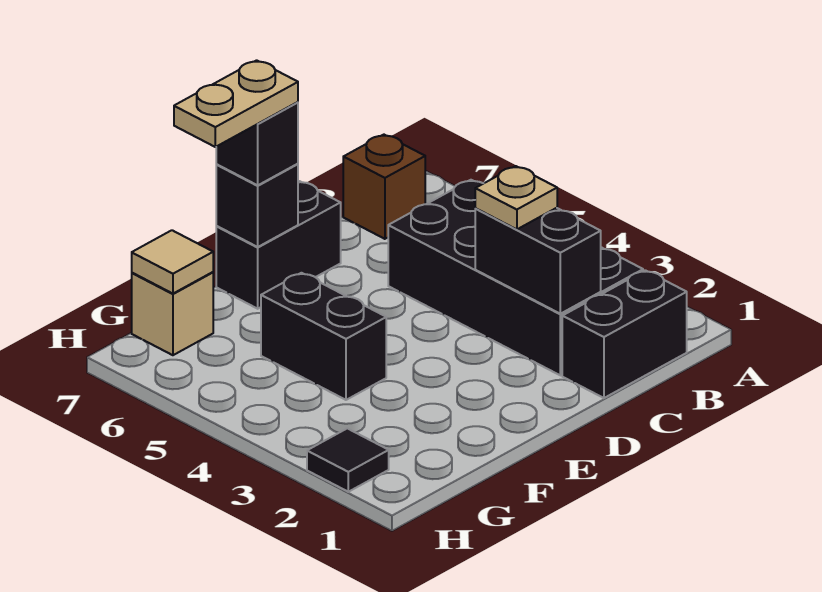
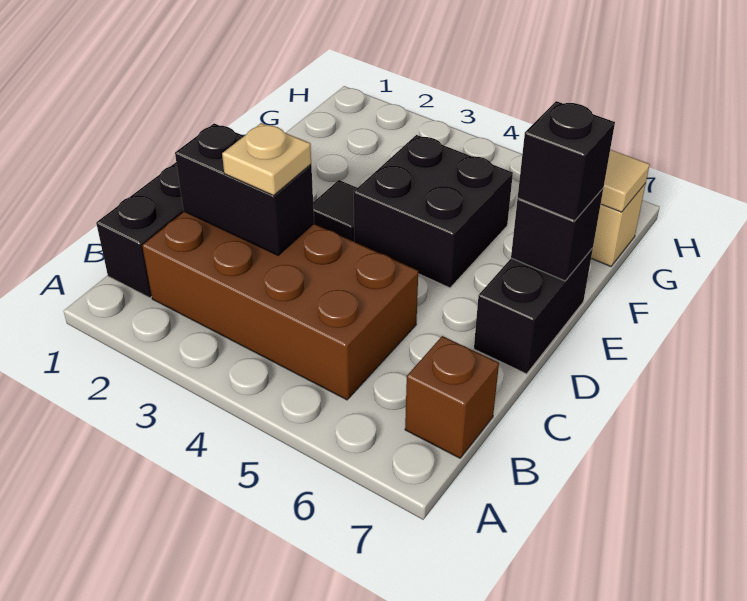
black brick B2:C5 level 1 -> brown brick B2:C5 level 1
tan plate E7:F7 level 4 -> none
black brick F4:F5 level 1 -> black brick E4:F5 level 1
black tile H2 level 1 -> black tile E3 level 1

